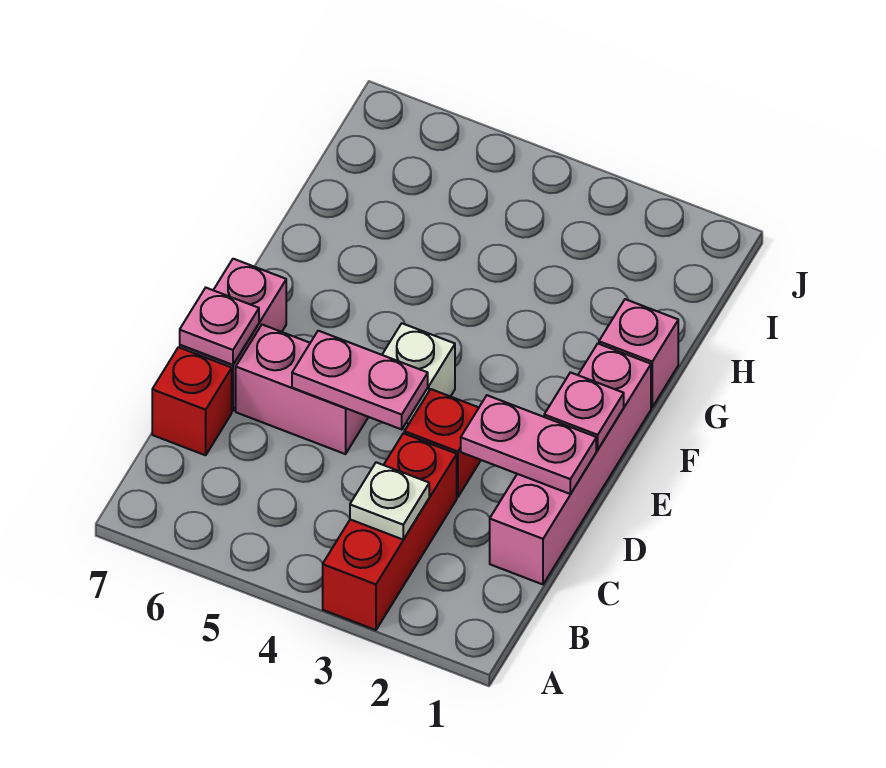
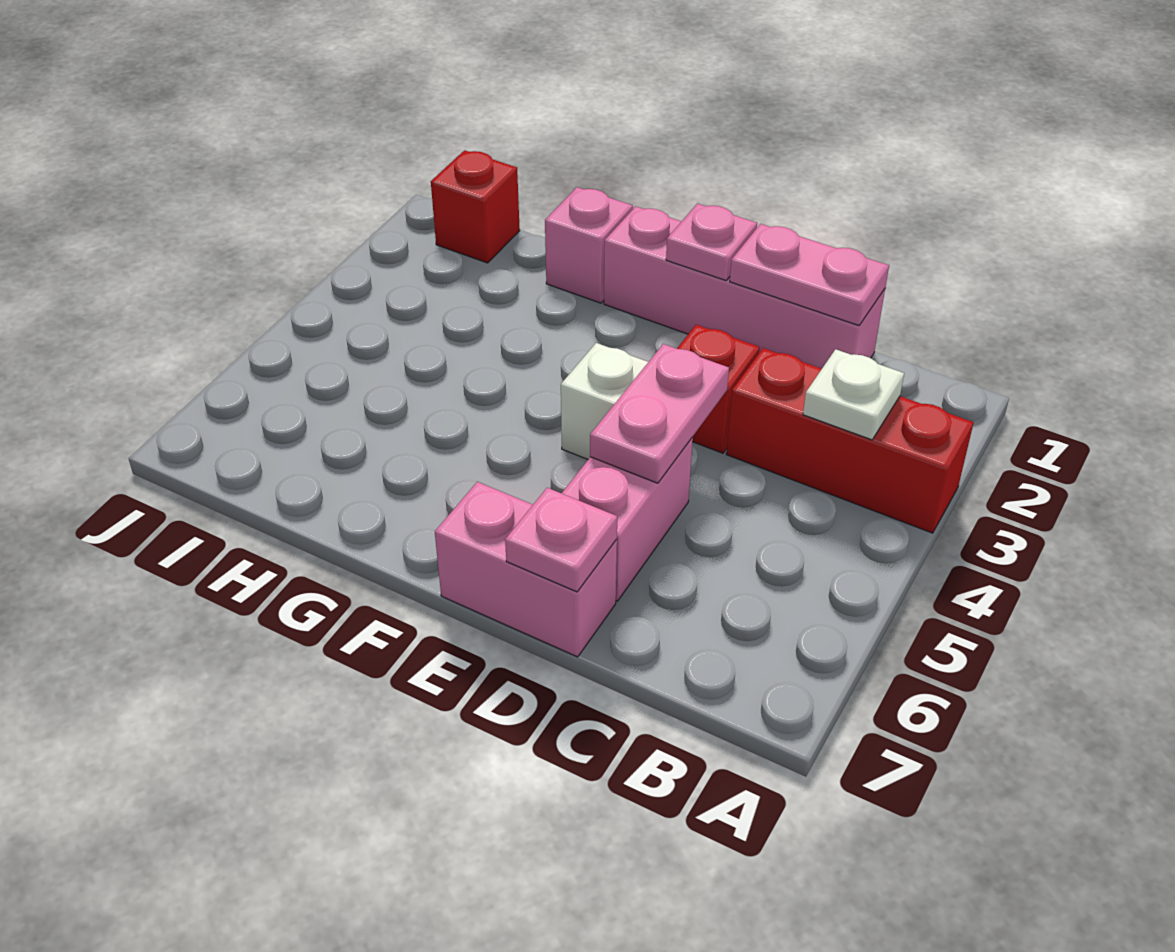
red brick C7 level 1 -> red brick I1 level 1
pink plate D1:D2 level 2 -> pink plate C1:D1 level 2

